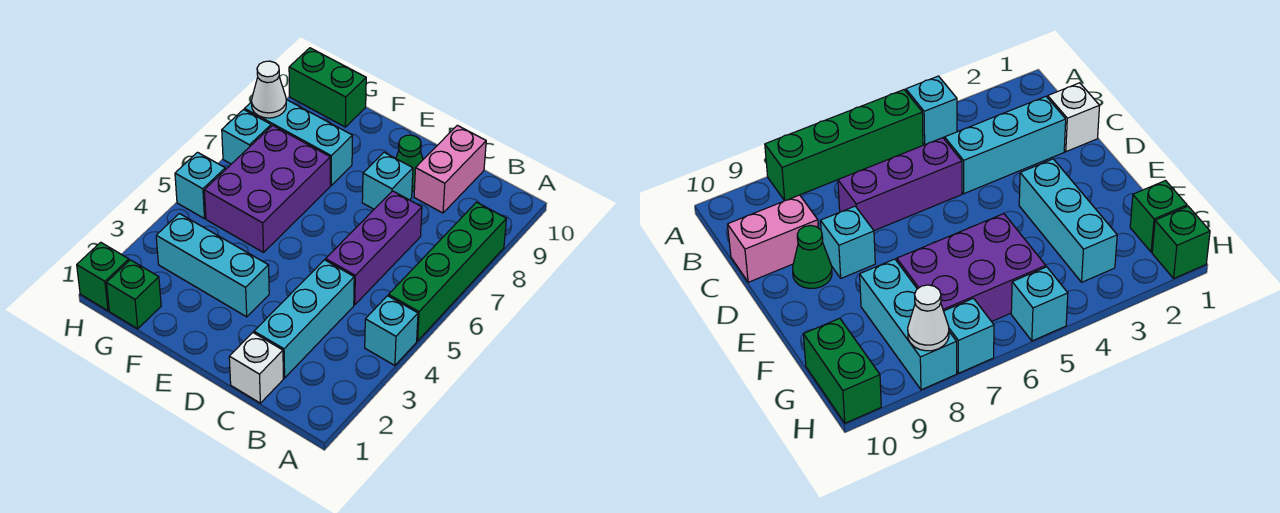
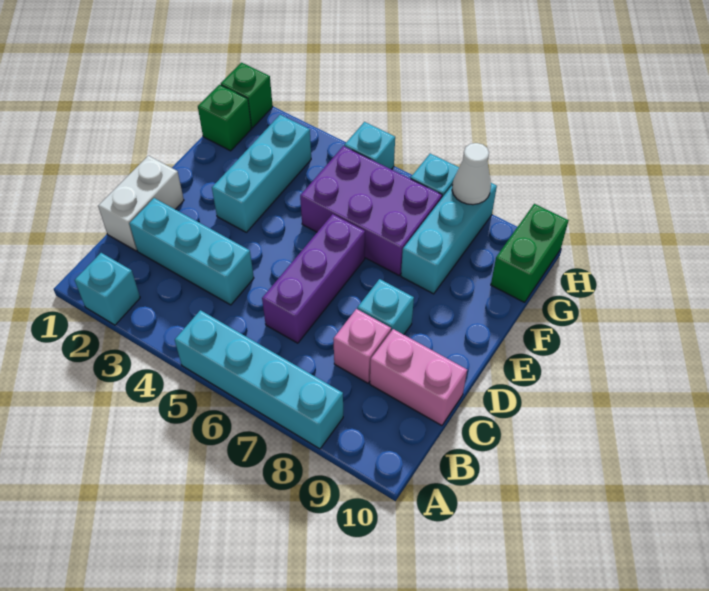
cyan brick A4 level 1 -> cyan brick A2 level 1
green brick A5:A8 level 1 -> cyan brick A5:A8 level 1
white brick C1 level 1 -> white brick C1:D1 level 1
purple brick C5:C7 level 1 -> purple brick C6:E6 level 1
none -> pink brick C8 level 1
green cone D9 level 1 -> none

